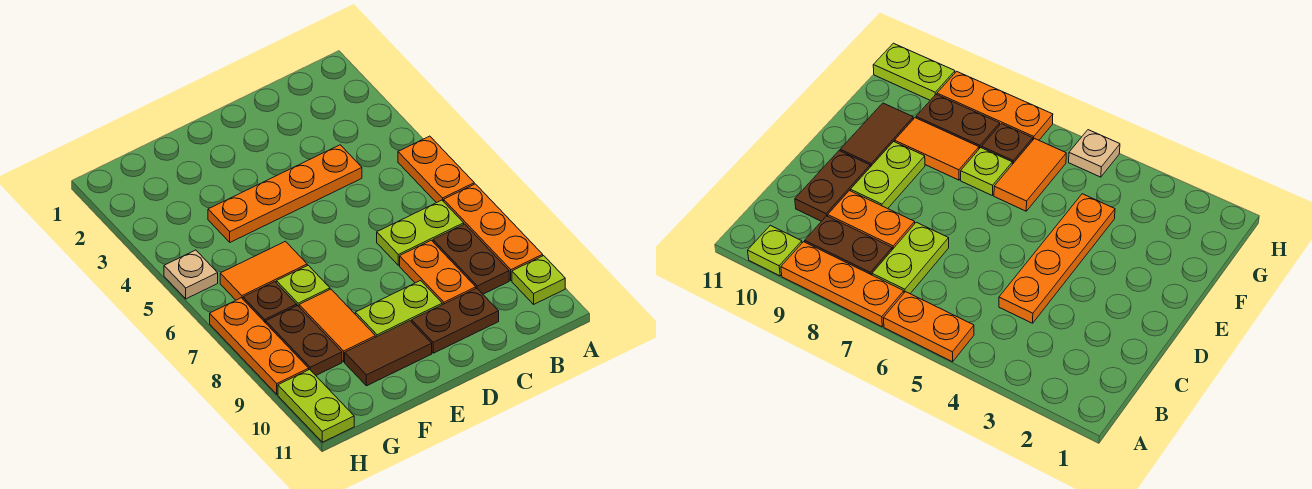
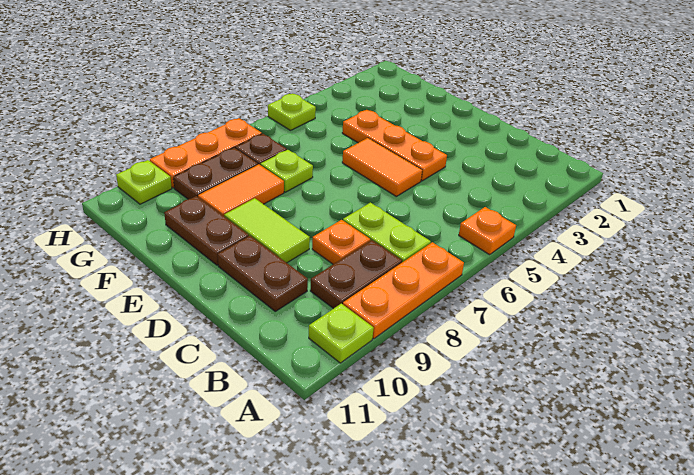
orange plate A5:A6 level 1 -> orange plate A5 level 1
orange plate C4:F4 level 1 -> orange plate D4:F4 level 1
orange plate C8:C9 level 1 -> orange plate C8 level 1
lime plate D9:E9 level 1 -> lime tile D9:E9 level 1
brown tile E10:F10 level 1 -> brown plate E10:F10 level 1
orange tile F6:G6 level 1 -> orange tile D5:E5 level 1
tan plate H5 level 1 -> lime plate H5 level 1
lime plate H10:H11 level 1 -> lime plate H10 level 1

